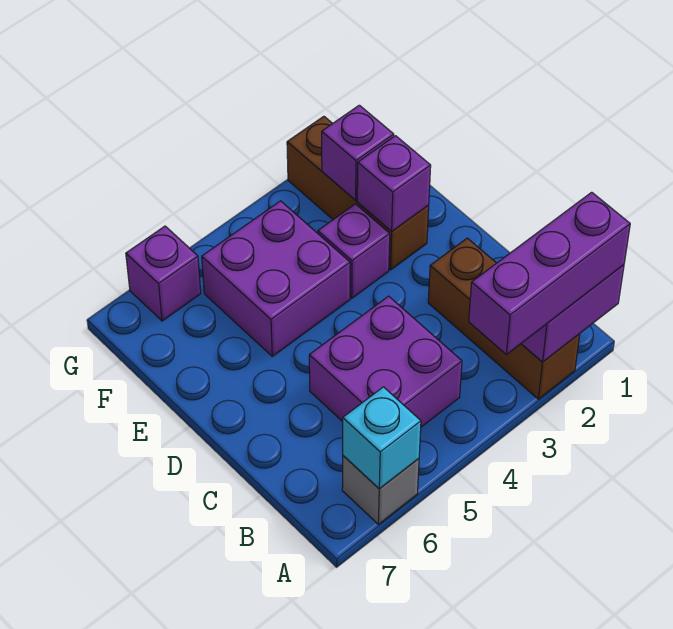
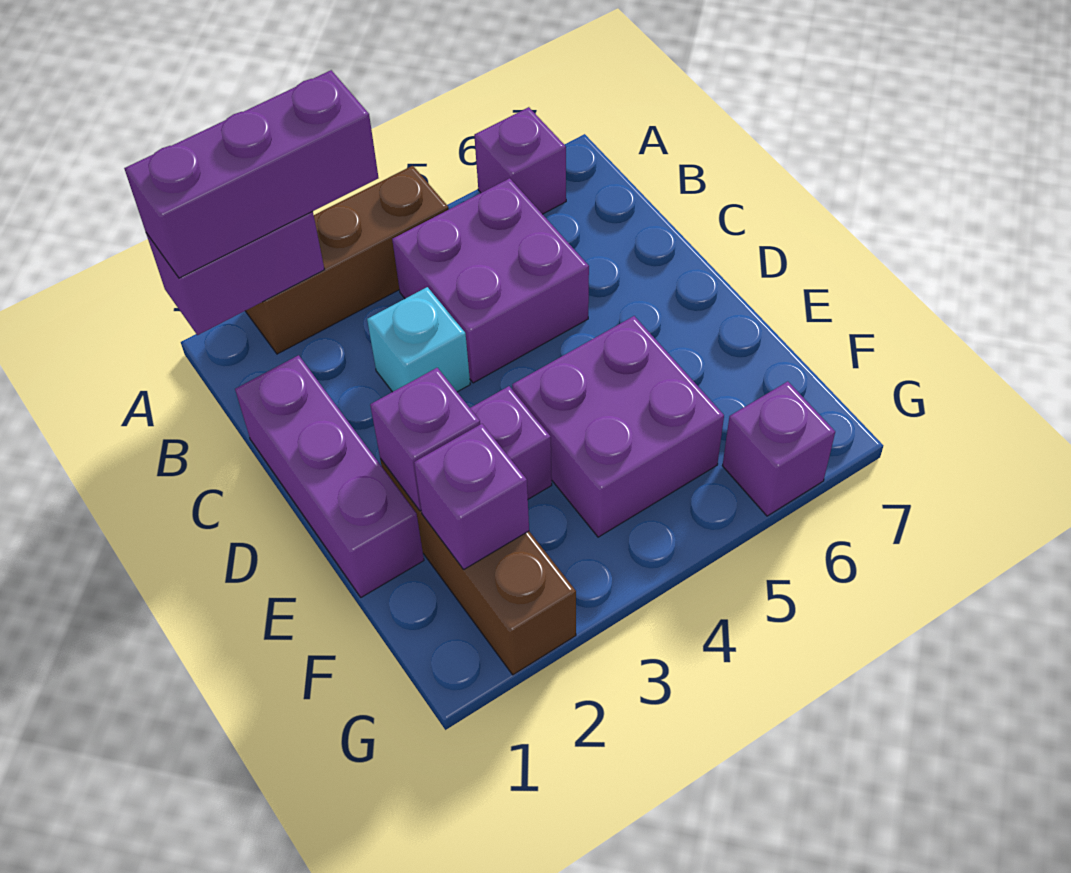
brown brick A2:C2 level 1 -> brown brick A2:A4 level 1
grey brick A6 level 1 -> purple brick A6 level 1
cyan brick A6 level 2 -> cyan brick C3 level 1
none -> purple brick C1:E1 level 1

